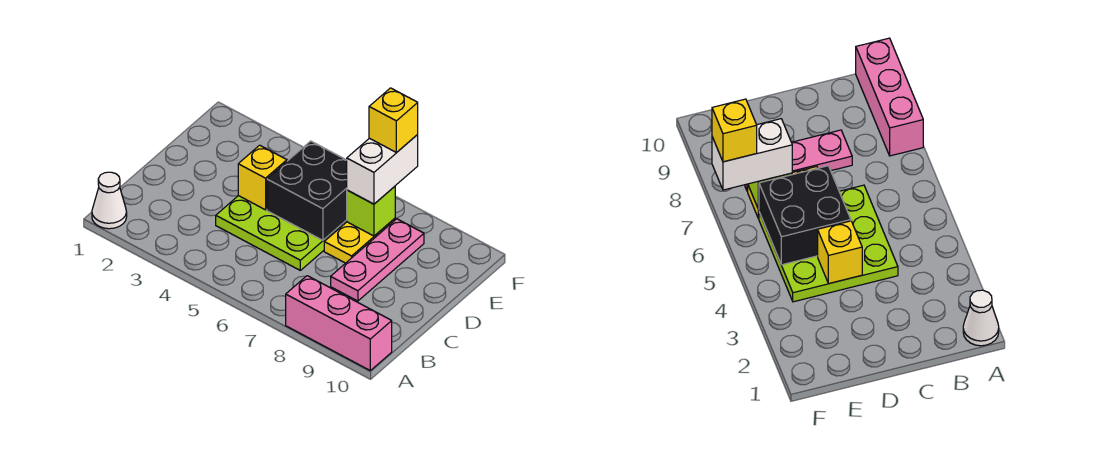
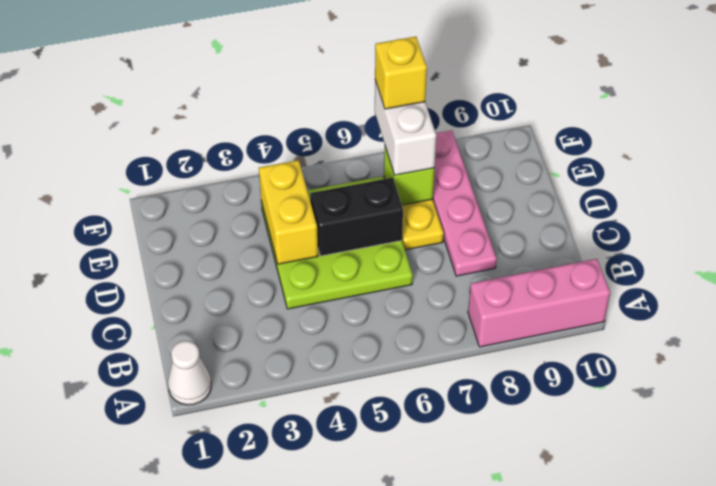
pink plate C8:E8 level 1 -> pink plate C8:F8 level 1
yellow brick D4 level 2 -> yellow brick D4:E4 level 2
black brick D5:E6 level 2 -> black brick D5:D6 level 2

